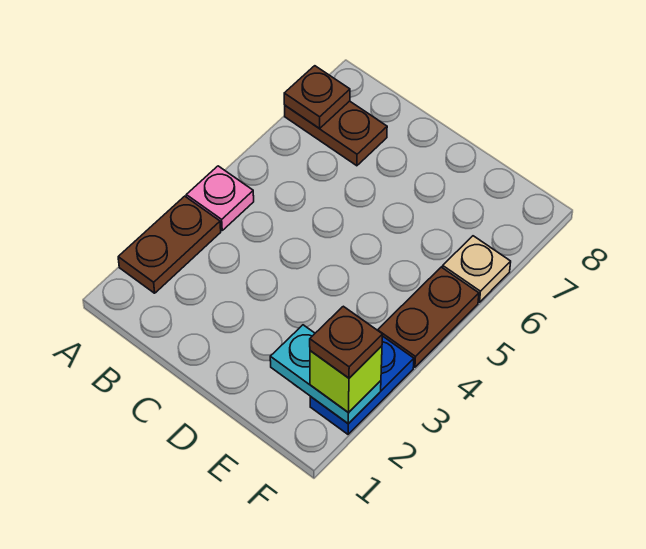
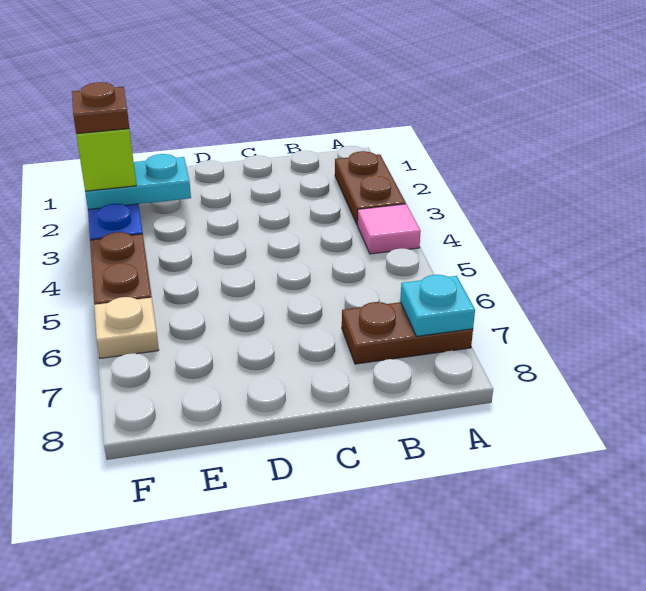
pink plate A4 level 1 -> pink tile A4 level 1
brown plate A7 level 2 -> cyan plate A7 level 2

